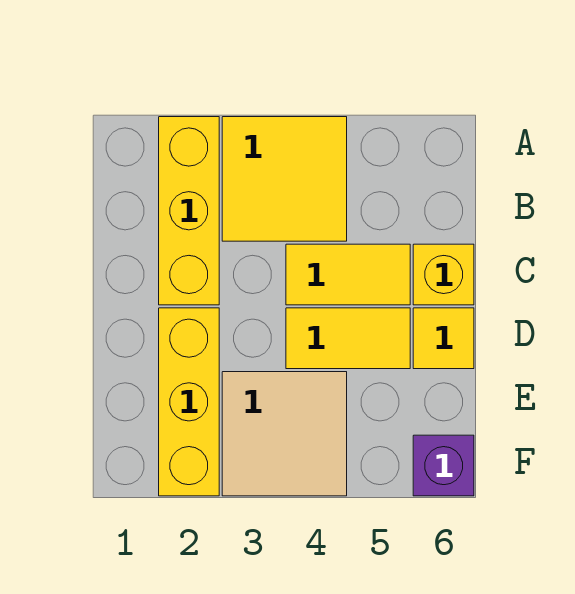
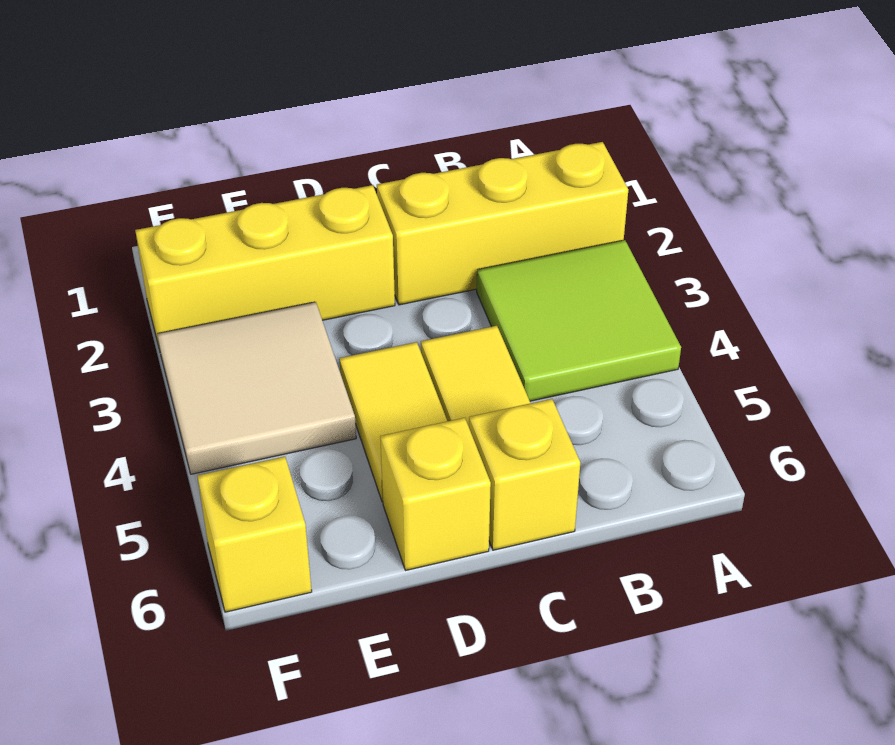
yellow tile A3:B4 level 1 -> lime tile A3:B4 level 1
yellow tile D6 level 1 -> yellow brick D6 level 1
purple brick F6 level 1 -> yellow brick F6 level 1

